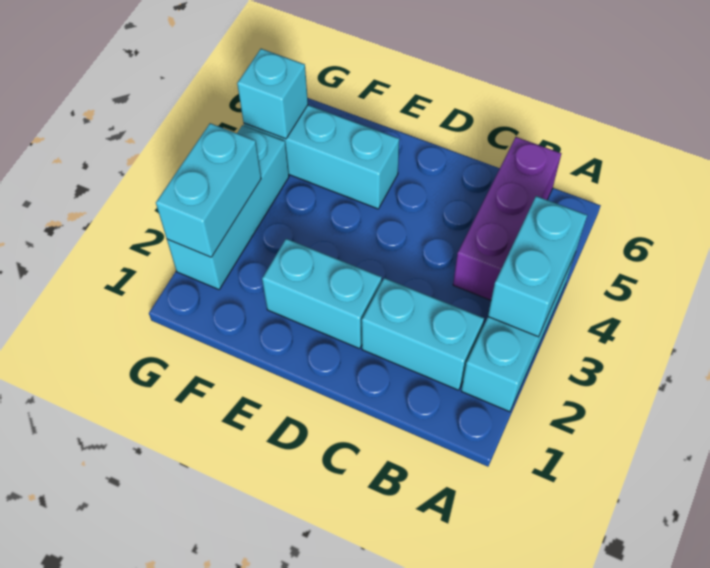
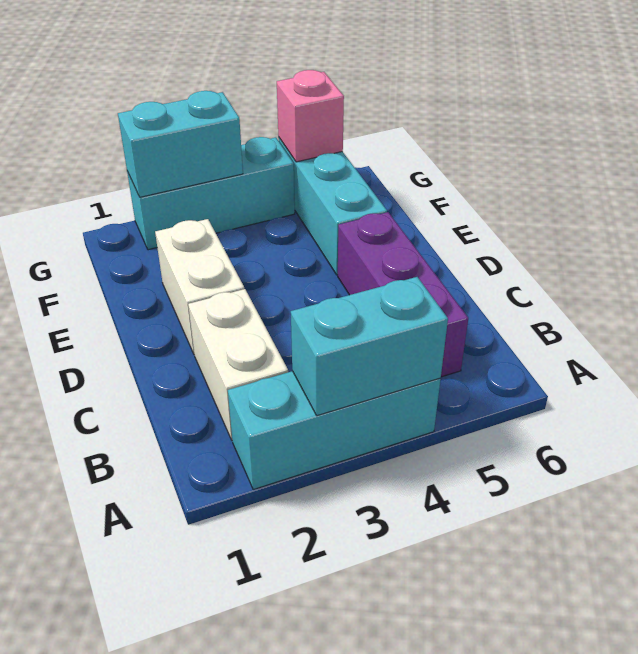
cyan brick B2:C2 level 1 -> white brick B2:C2 level 1
purple brick B4:B6 level 1 -> purple brick B5:D5 level 1
cyan brick D2:E2 level 1 -> white brick D2:E2 level 1
cyan brick G5 level 2 -> pink brick G5 level 2

